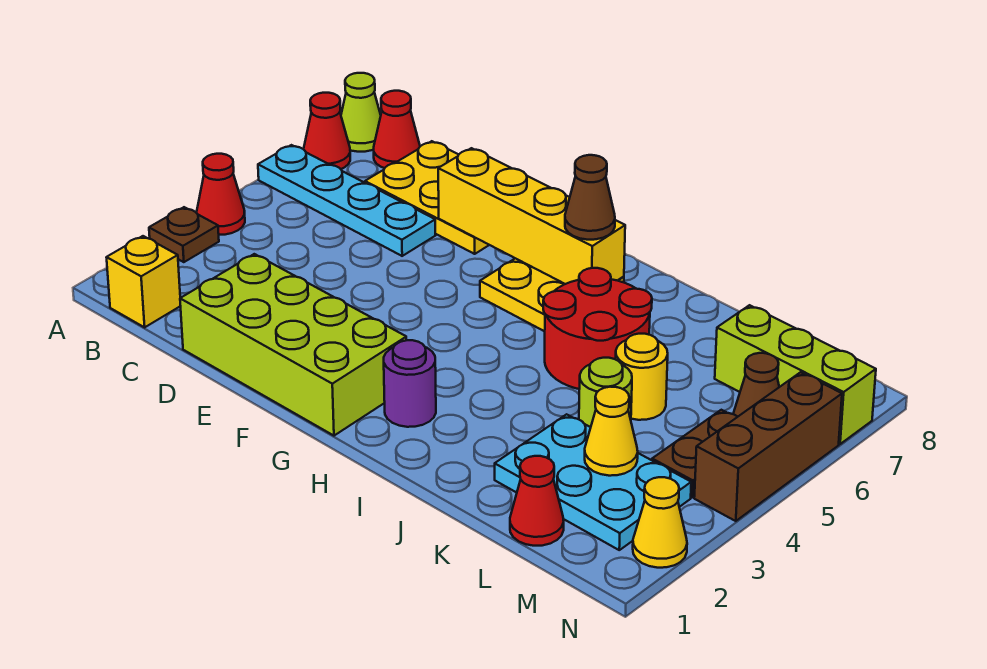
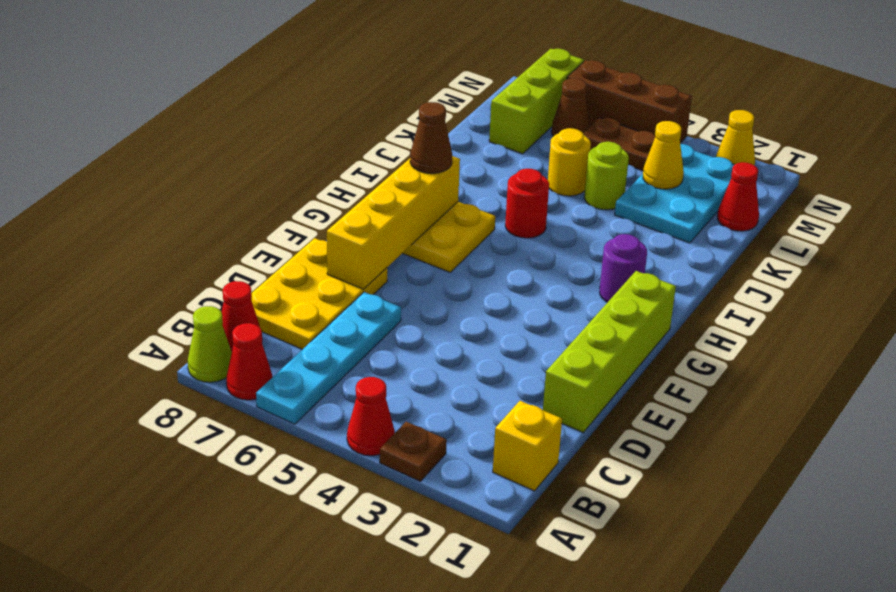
lime brick D1:G2 level 1 -> lime brick D1:G1 level 1
red round brick I5:J6 level 1 -> red round brick I5 level 1

